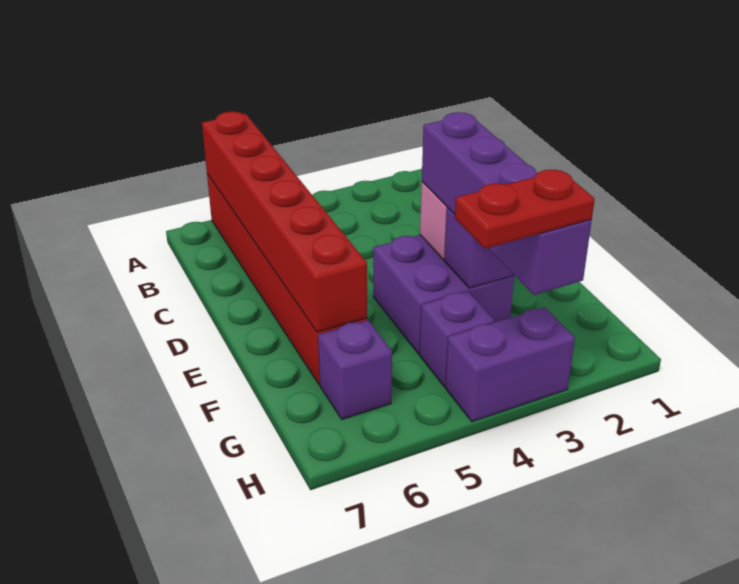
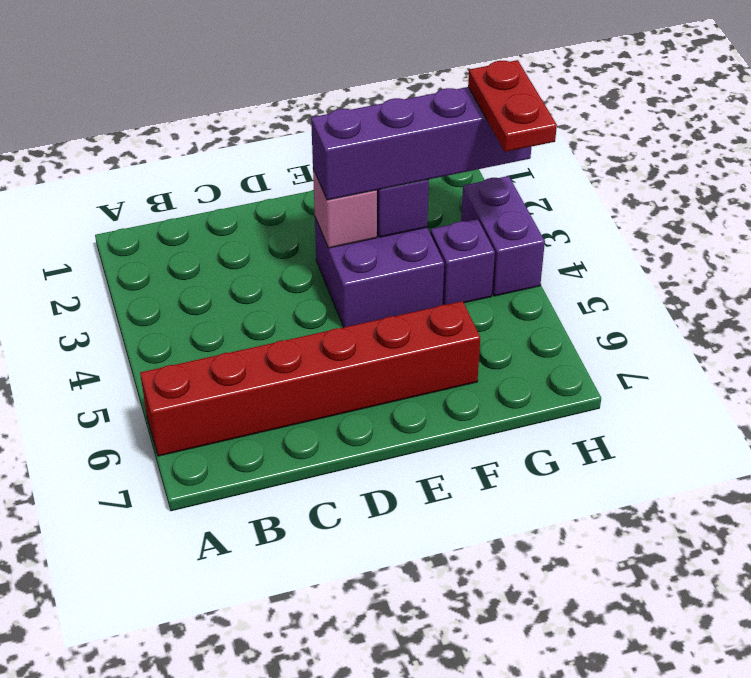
red brick A6:F6 level 2 -> none
purple brick G6 level 1 -> none

